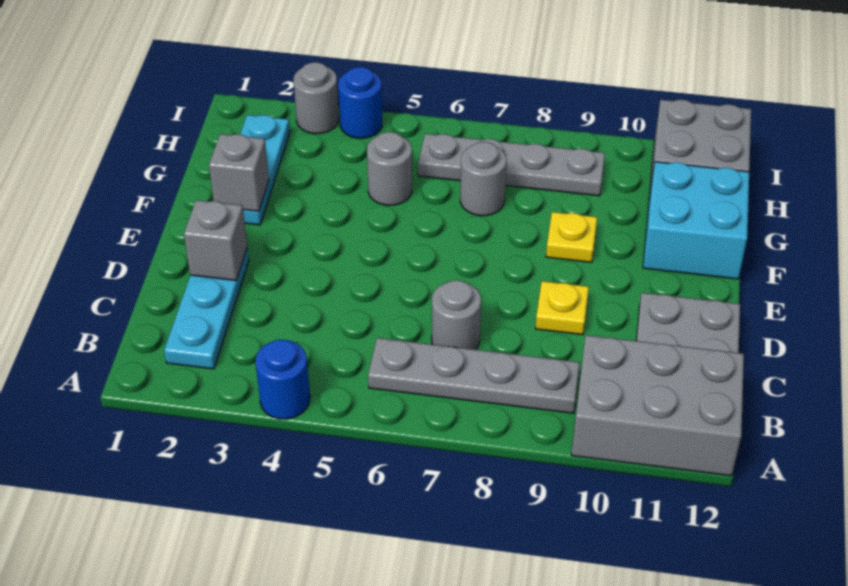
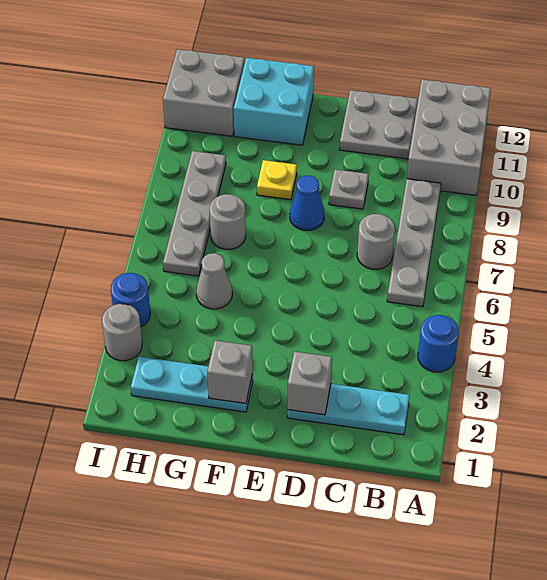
yellow plate D9 level 1 -> grey plate D9 level 1
none -> blue cone E8 level 1
grey round brick G5 level 1 -> grey cone G5 level 1

